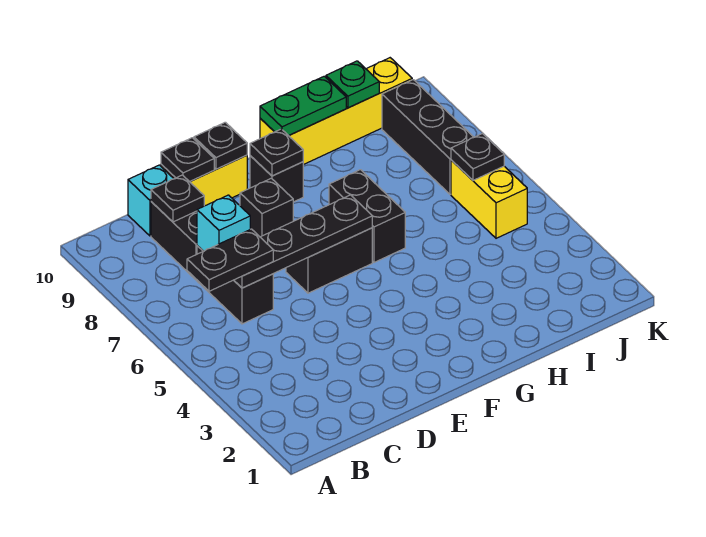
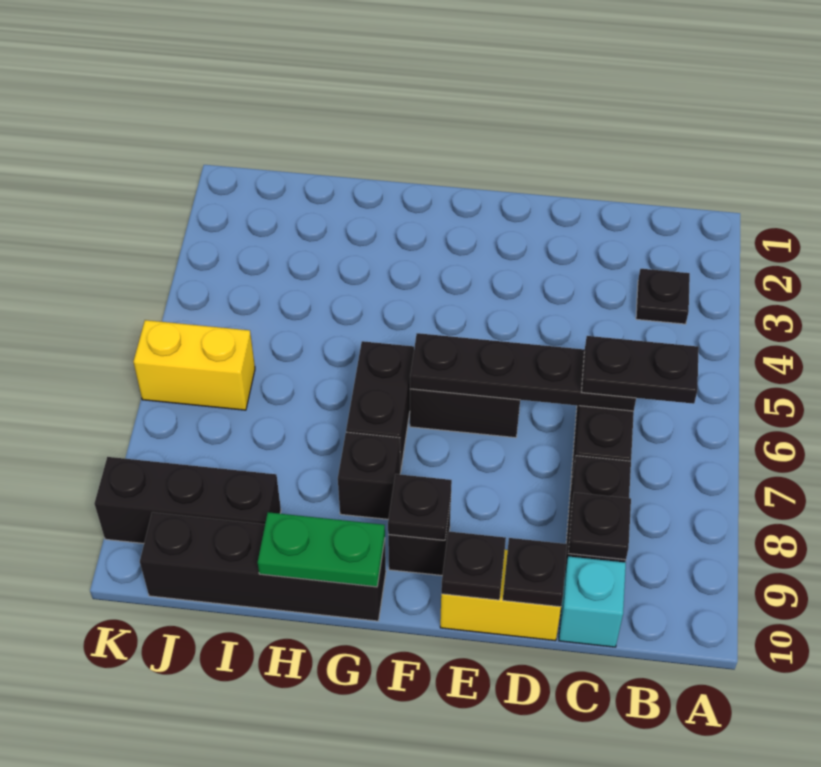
cyan brick C7 level 2 -> none
black brick E8 level 1 -> black brick G8 level 1
yellow brick G10:J10 level 1 -> black brick G10:J10 level 1
green plate I10 level 2 -> none
yellow brick J5:J6 level 1 -> yellow brick J6:K6 level 1
black plate J6 level 2 -> black plate B3 level 1
black brick J7:J9 level 1 -> black brick I9:K9 level 1

